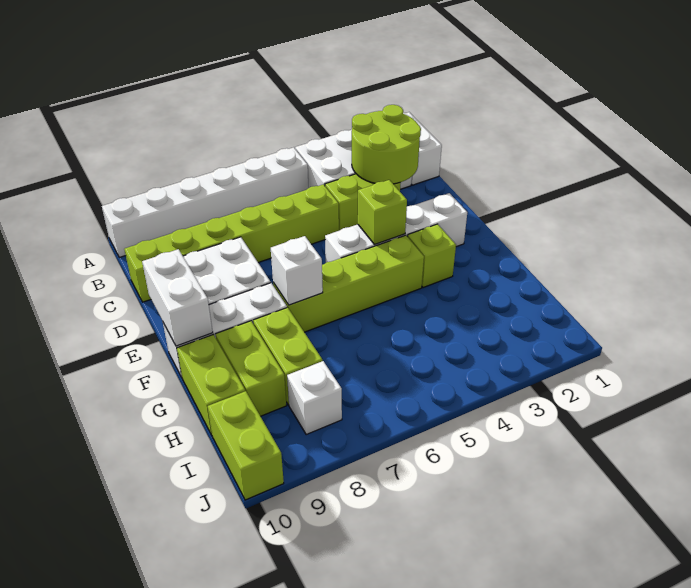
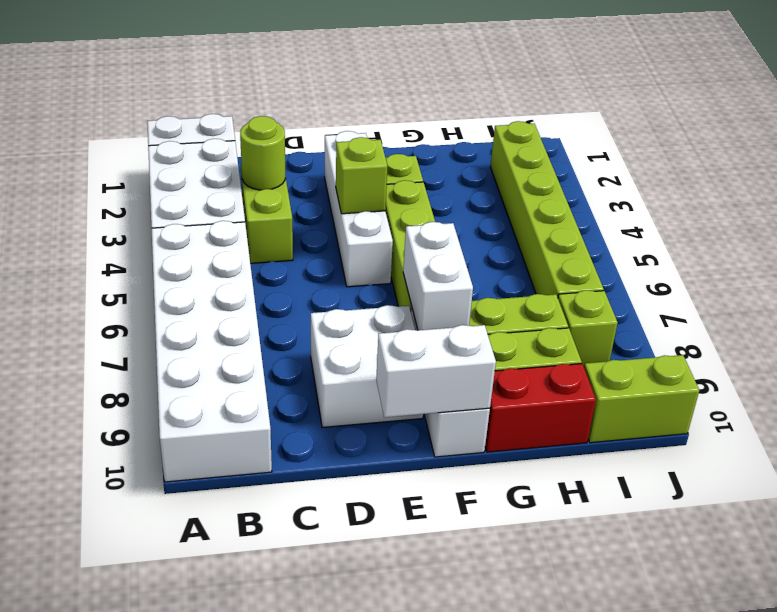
white brick A5:A10 level 1 -> white brick A5:B10 level 1
lime round brick B2:C3 level 2 -> lime round brick C3 level 2
lime brick C5:C10 level 1 -> lime brick I2:I7 level 1
white brick F7 level 2 -> white brick F7:F8 level 2
lime brick G10:H10 level 1 -> red brick G10:H10 level 1
white brick I8 level 1 -> lime brick I8 level 1

